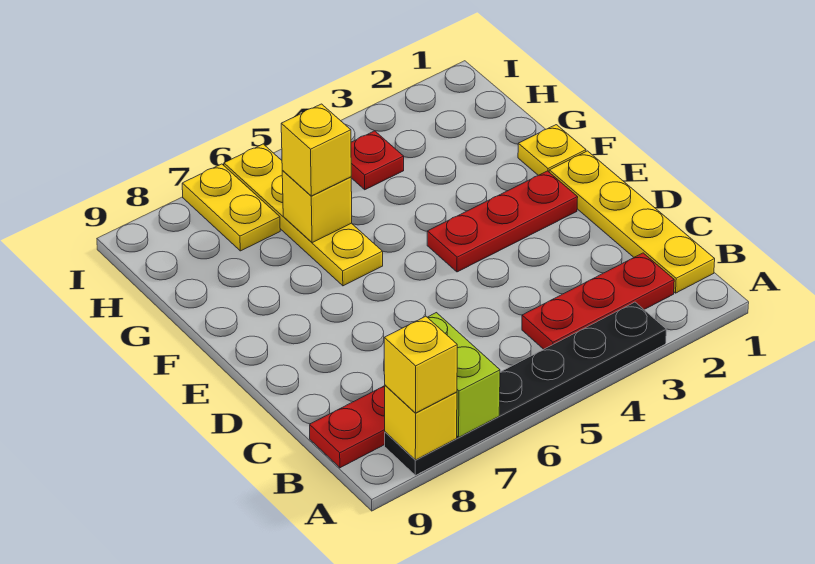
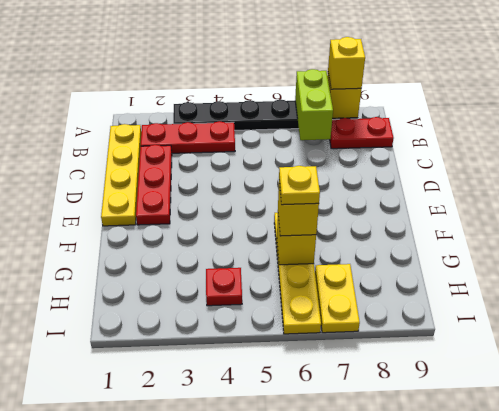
red plate E2:E4 level 1 -> red plate C2:E2 level 1
yellow plate F1 level 1 -> yellow plate G6 level 4

